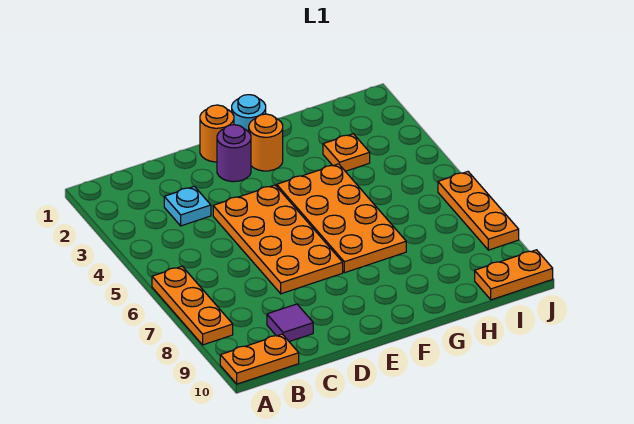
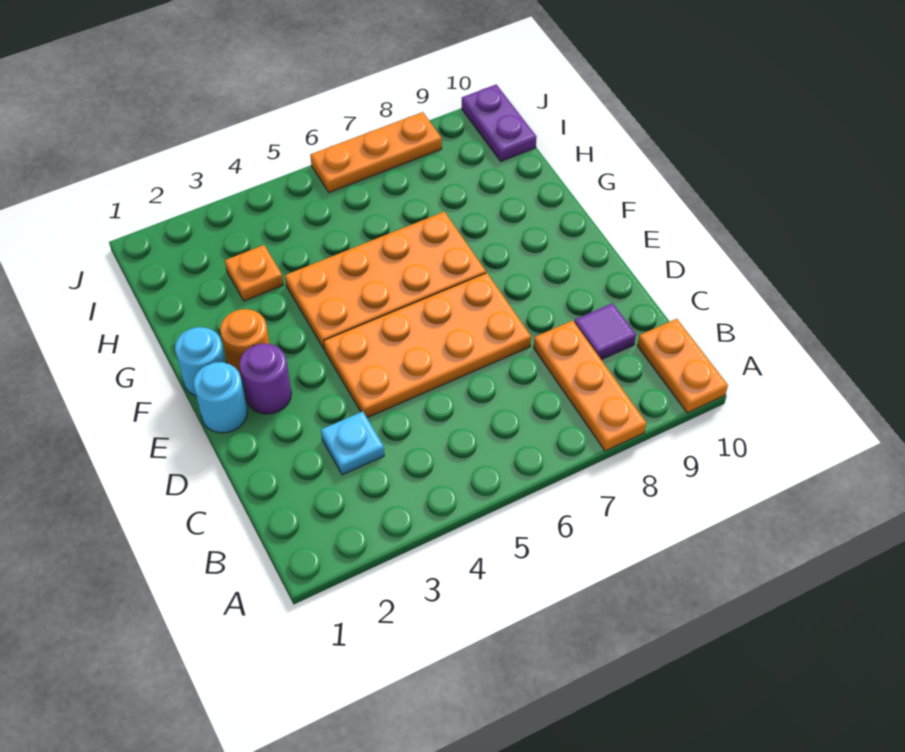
orange plate A6:A8 level 1 -> orange plate A8:C8 level 1
orange round brick E1 level 1 -> cyan round brick E1 level 1
orange plate I10:J10 level 1 -> purple plate I10:J10 level 1

